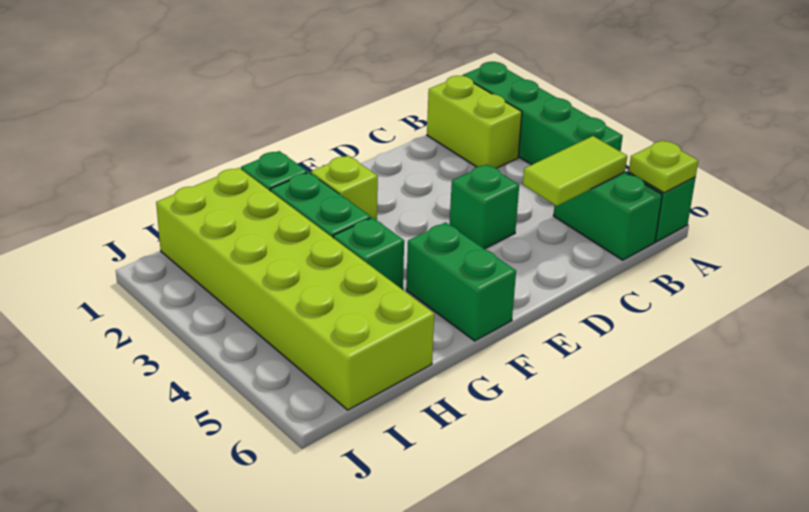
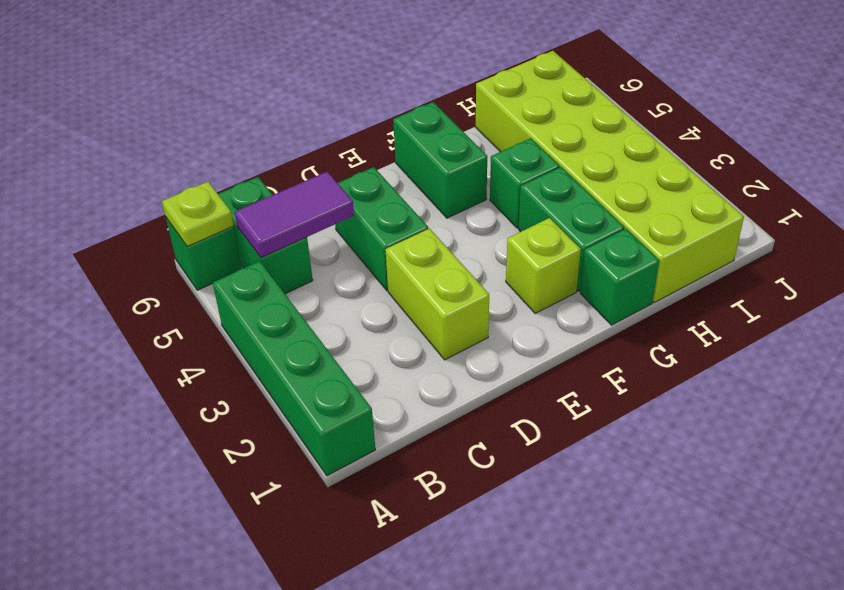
lime brick B1:B2 level 1 -> lime brick D2:D3 level 1
lime tile B5:C5 level 2 -> purple tile B5:C5 level 2
green brick D4 level 1 -> green brick D4:D5 level 1

